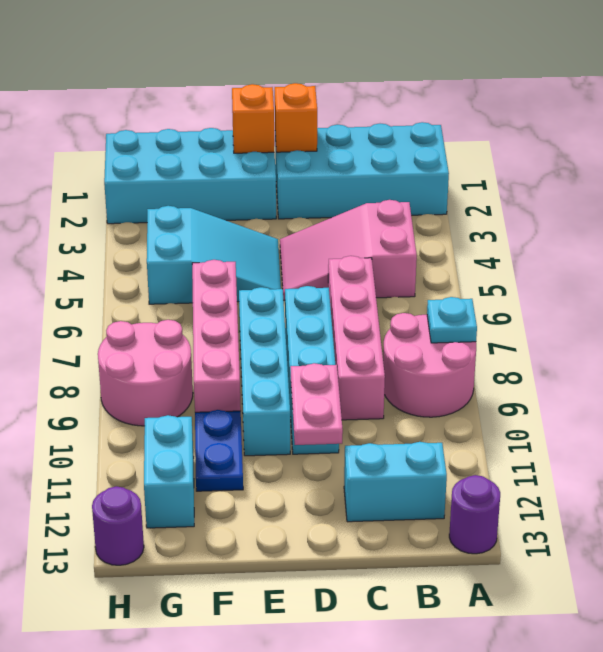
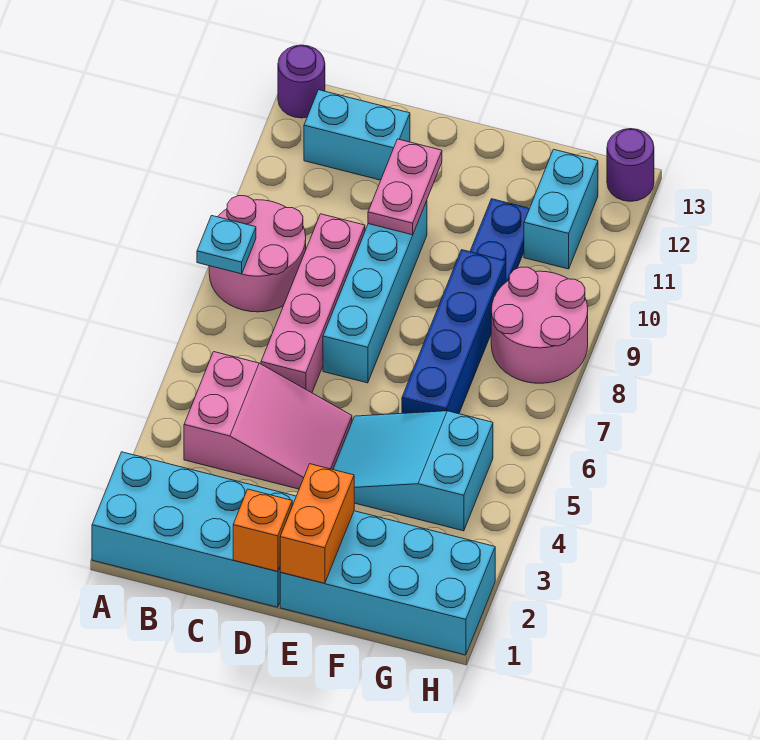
orange brick E1 level 2 -> orange brick E1:E2 level 2
cyan brick E7:E10 level 1 -> none
pink brick F6:F9 level 1 -> blue brick F6:F9 level 1

